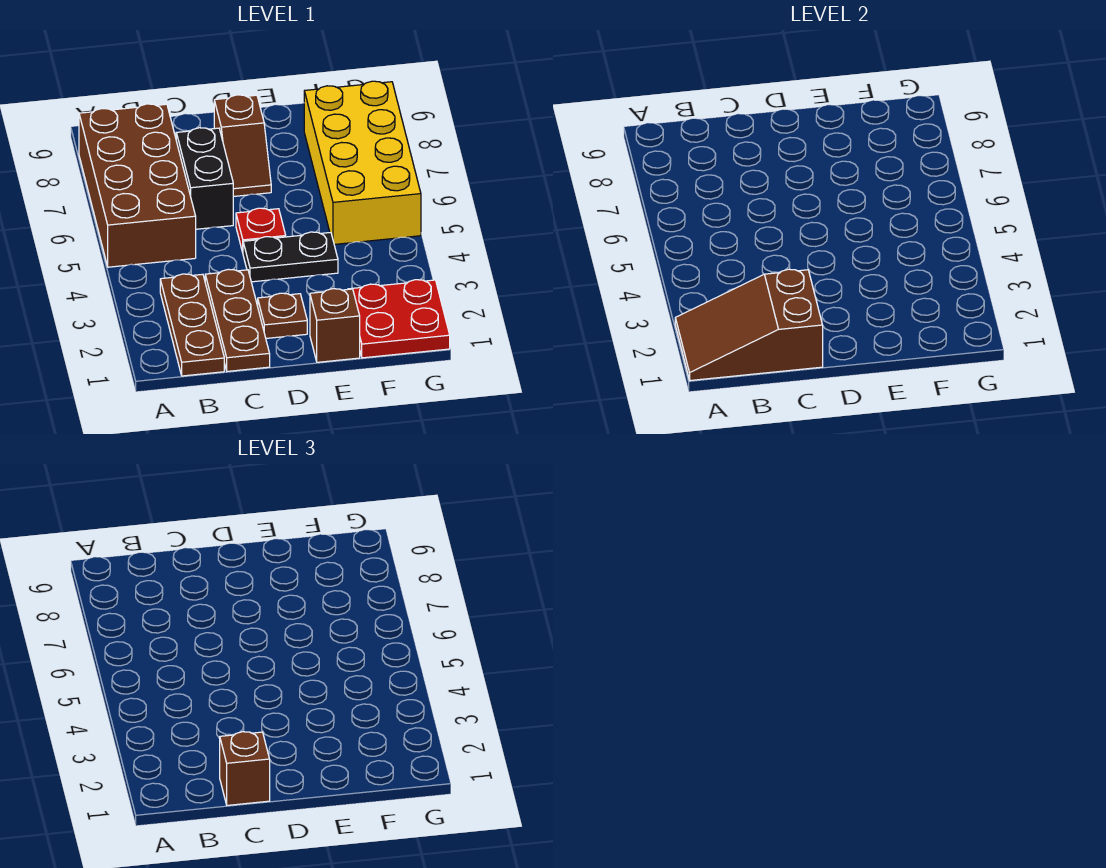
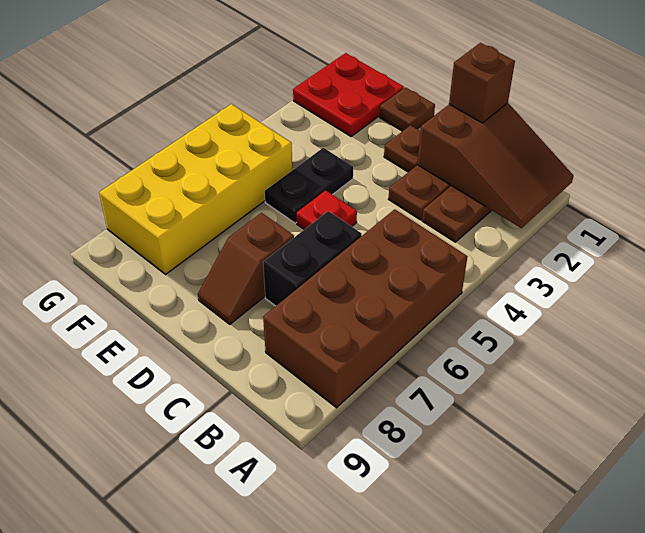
black plate D4:E4 level 1 -> black plate E4:E5 level 1
brown slope D7:D8 level 1 top 8 -> brown slope D7:D8 level 1 top 7
brown brick E1 level 1 -> brown plate E1 level 1

